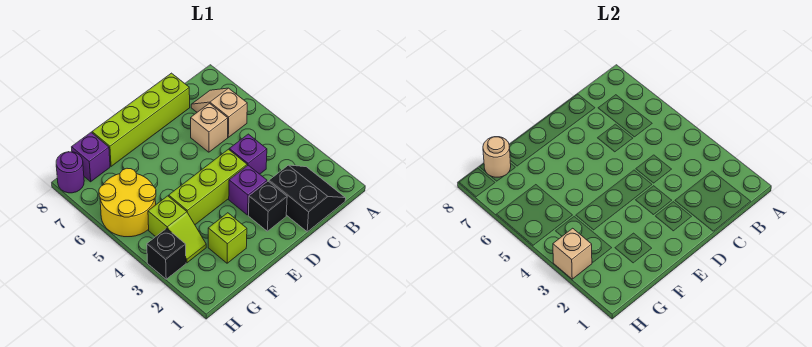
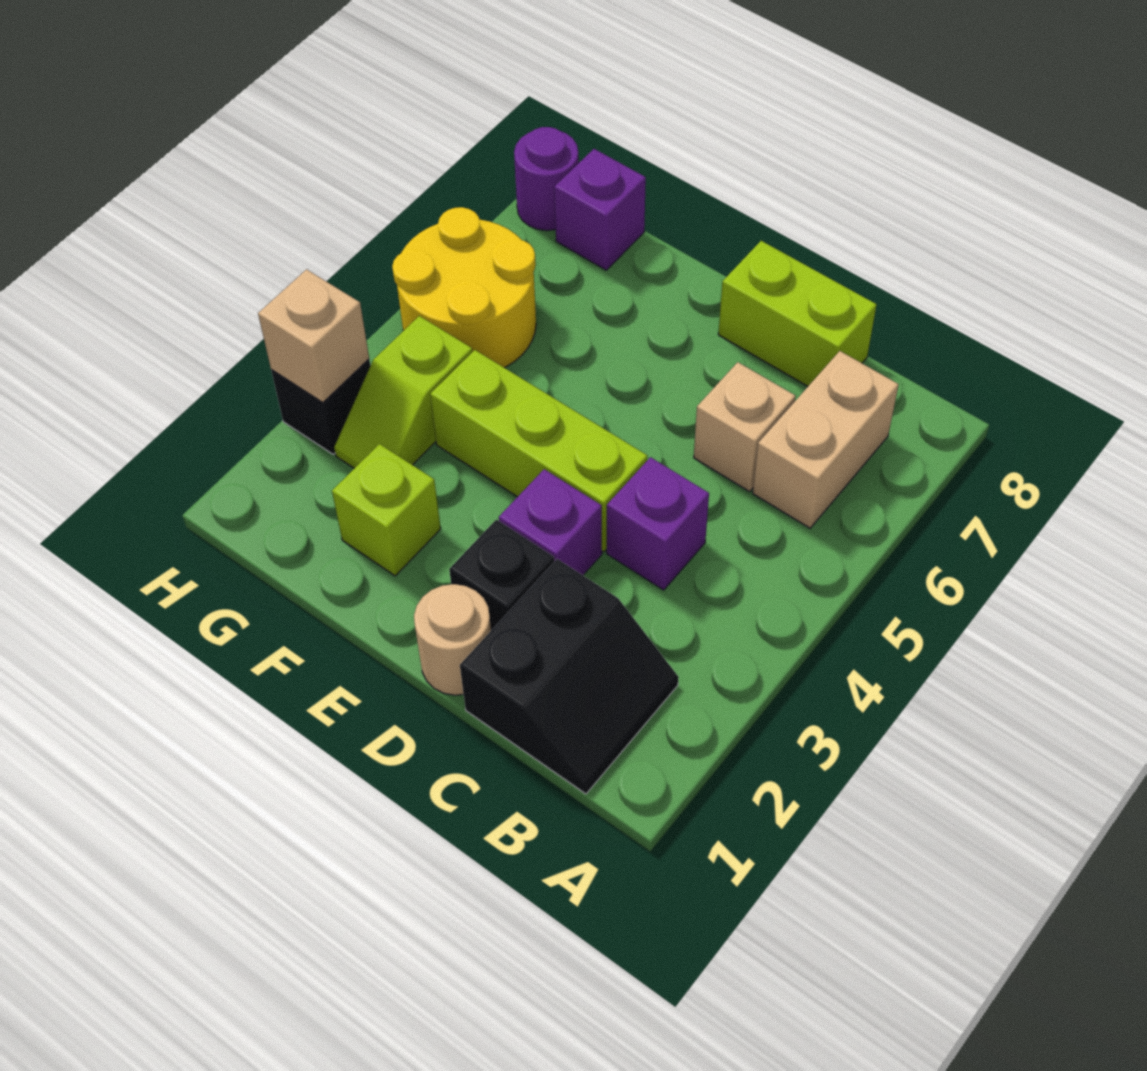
tan slope B6:B7 level 1 top 6 -> tan brick B6:B7 level 1
lime brick C8:F8 level 1 -> lime brick C8:D8 level 1
tan round brick G8 level 2 -> tan round brick D1 level 1

